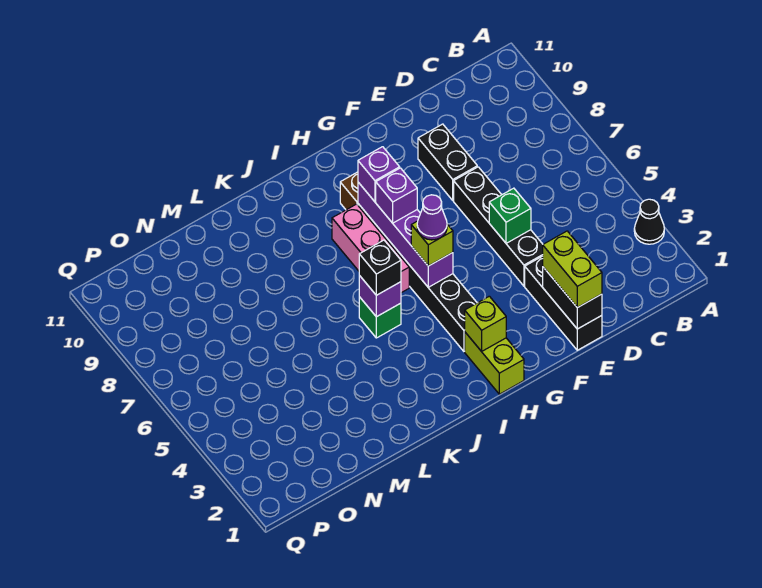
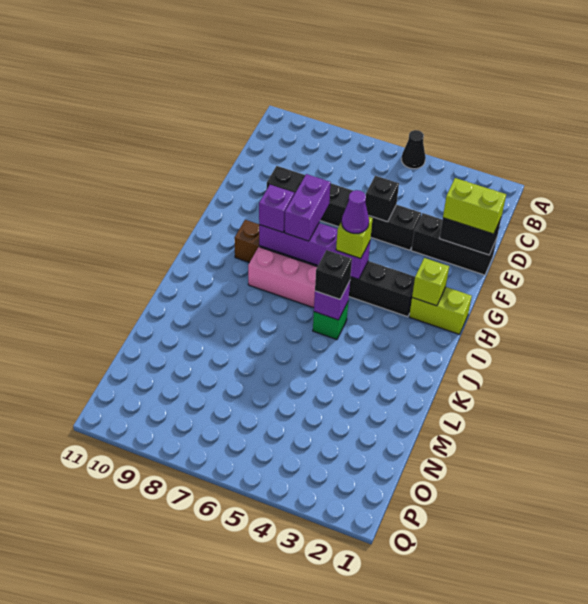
black cone A3 level 1 -> black cone A5 level 1
green brick E5 level 2 -> black brick E5 level 2
purple brick H7 level 3 -> purple brick G7:H7 level 3

